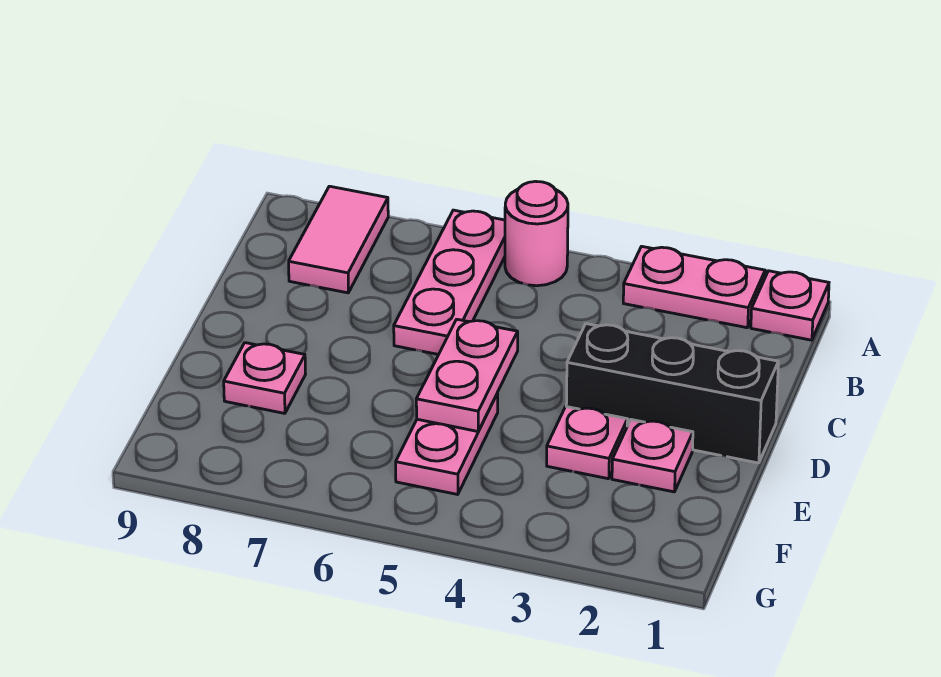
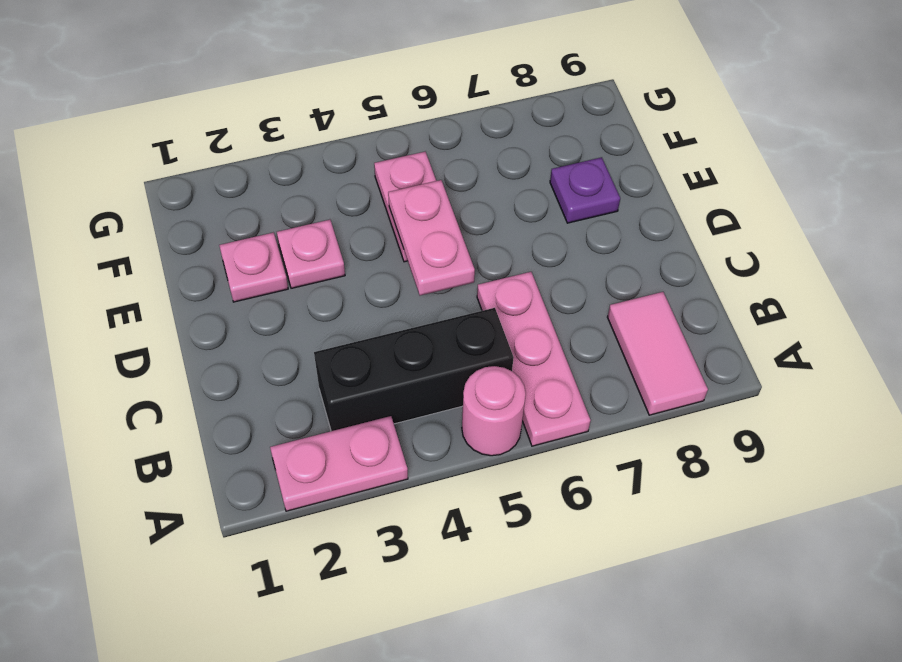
pink plate A1 level 1 -> none
black brick D1:D3 level 1 -> black brick B3:B5 level 1
pink plate E8 level 1 -> purple plate E8 level 1

